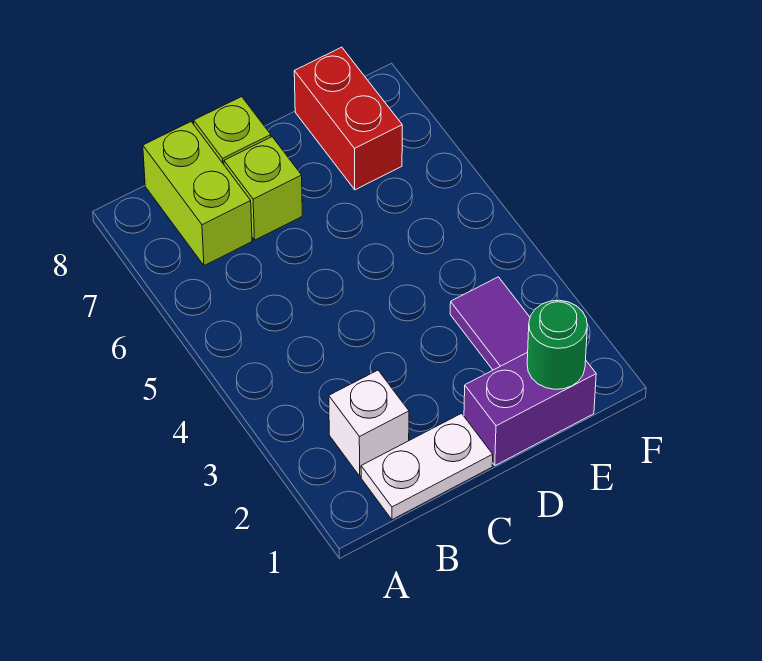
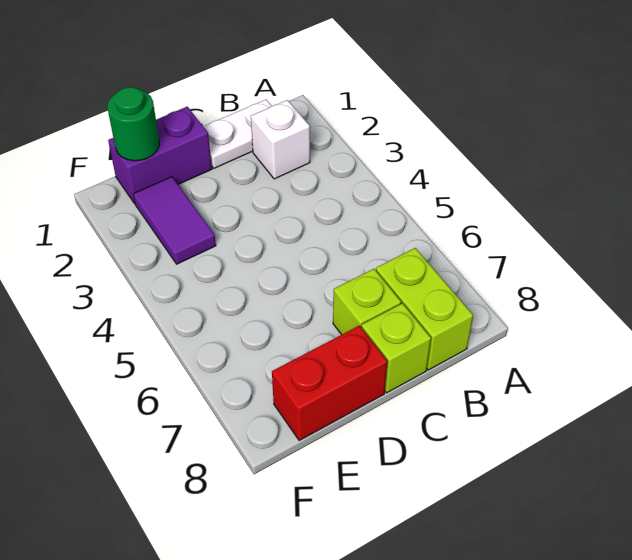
red brick E7:E8 level 1 -> red brick D8:E8 level 1

